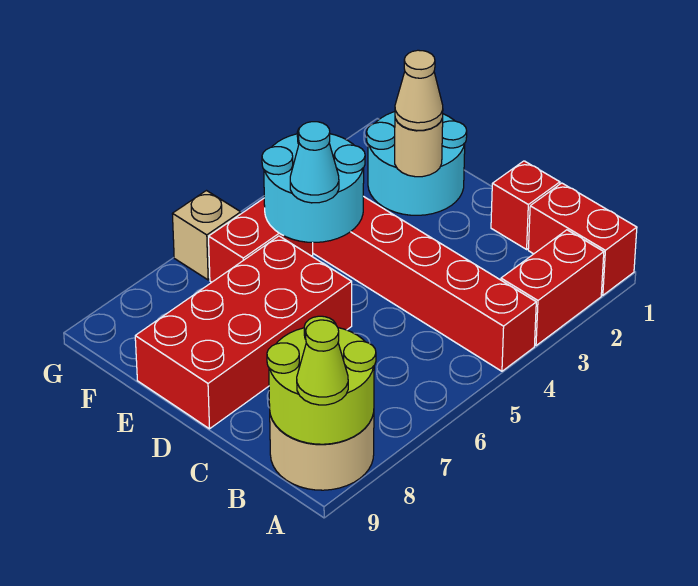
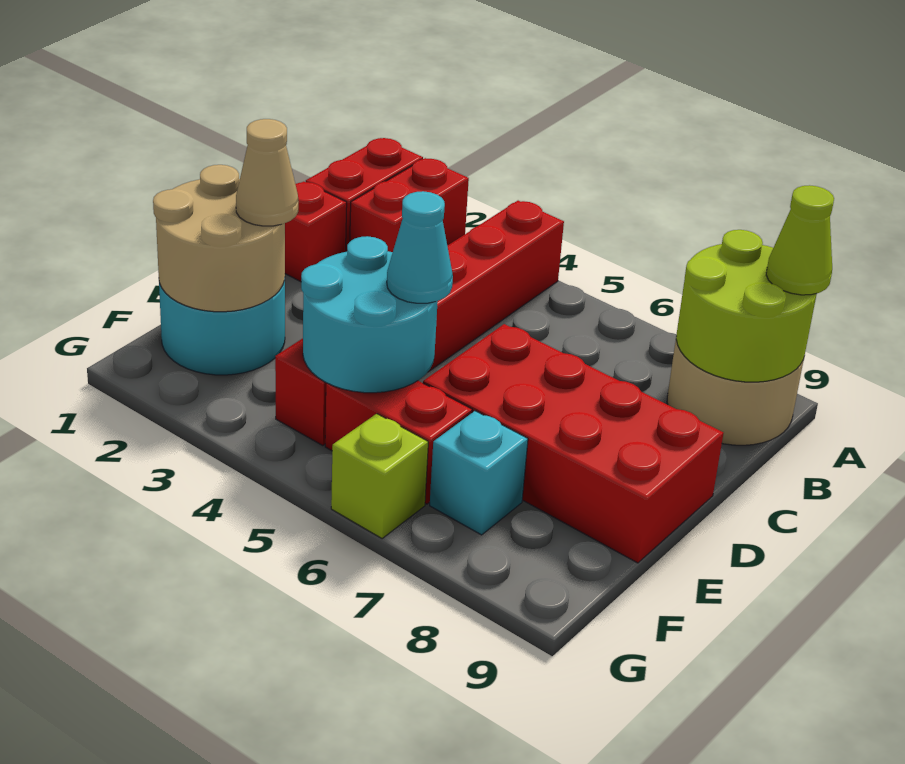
red brick A2:A3 level 1 -> red brick A2:B2 level 1
tan round brick E2 level 2 -> tan round brick E1:F2 level 2
none -> cyan brick F7 level 1
tan brick G6 level 1 -> lime brick G6 level 1

